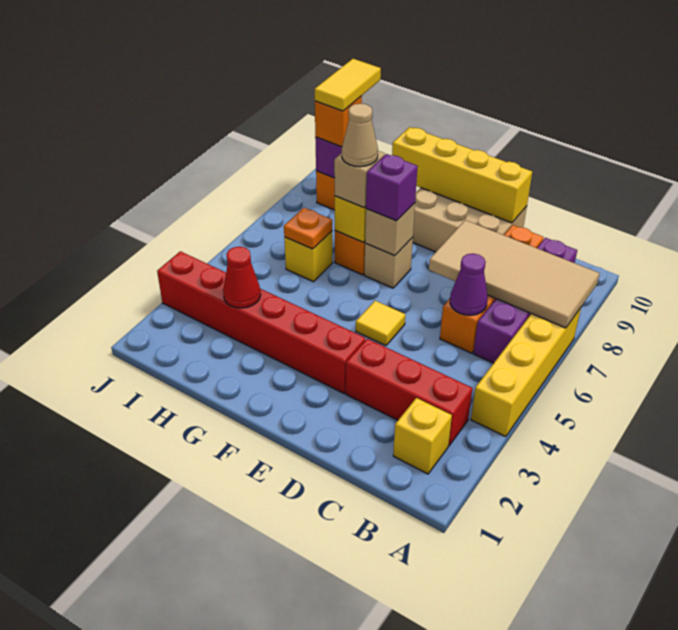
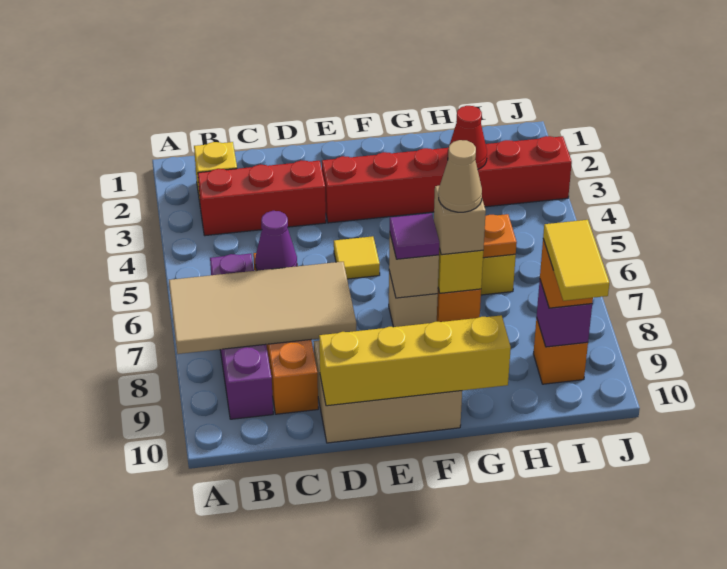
yellow brick A4:A7 level 1 -> none
purple brick F7 level 3 -> purple tile F7 level 3

